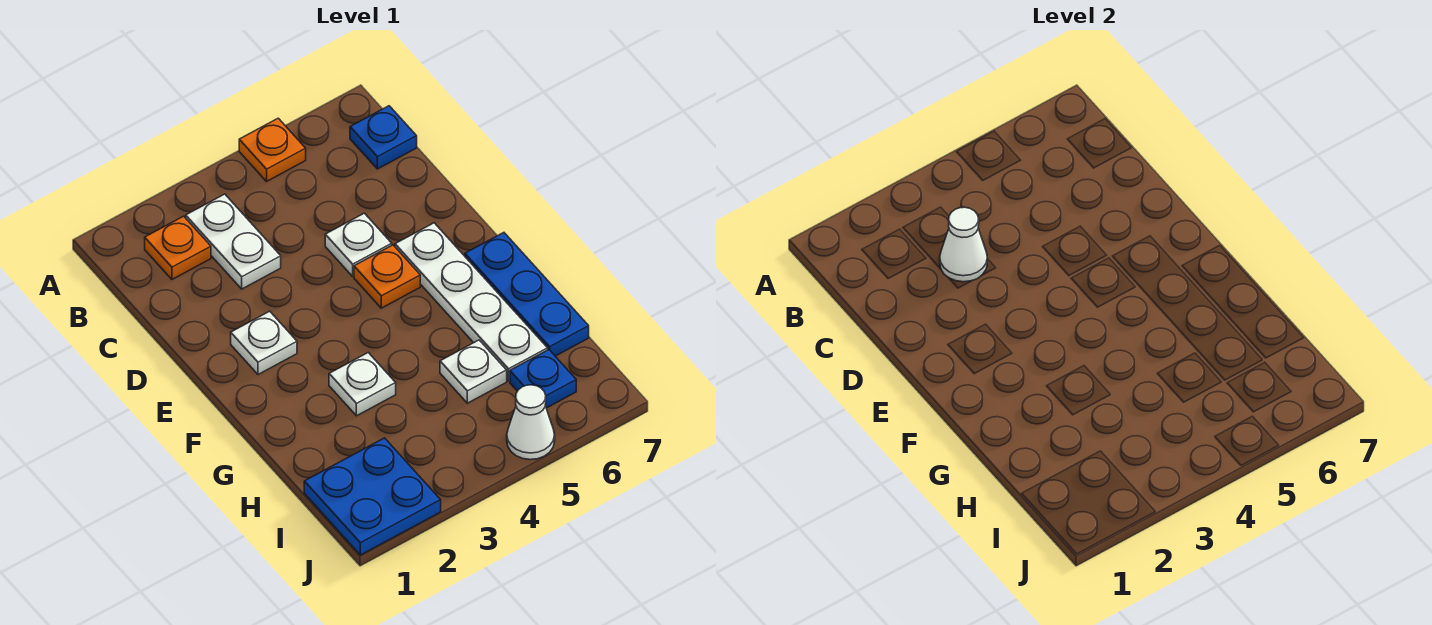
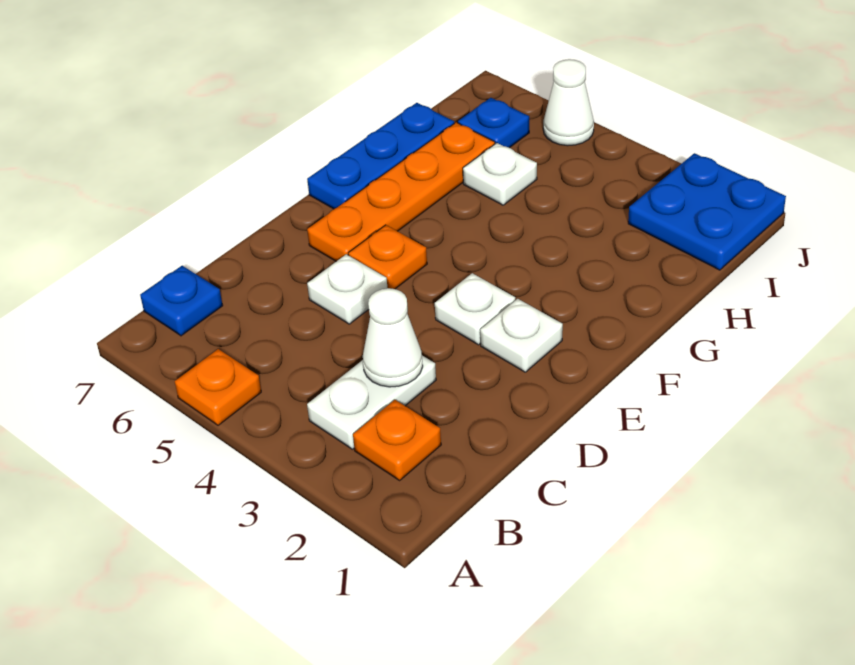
white plate E6:H6 level 1 -> orange plate E6:H6 level 1
white plate G3 level 1 -> white plate E3 level 1

